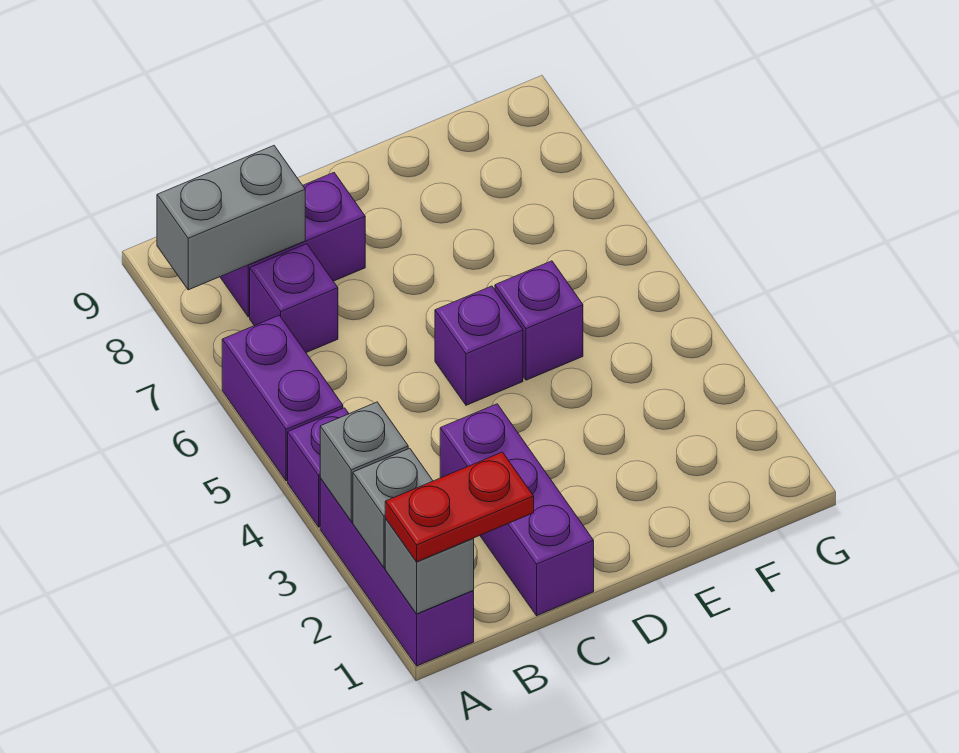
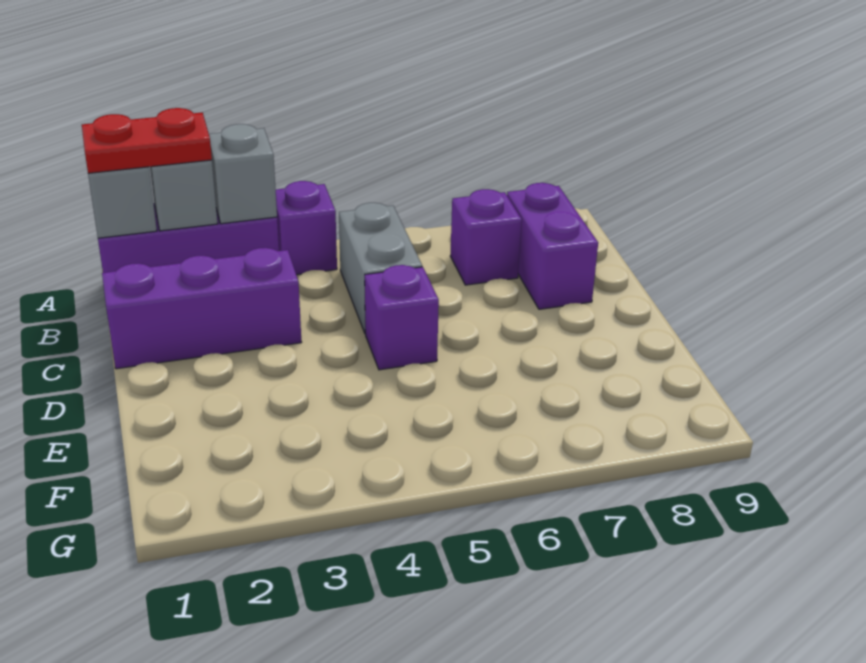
red plate A1:B1 level 3 -> red plate A1:A2 level 3
purple brick A5:A6 level 1 -> none
grey brick A8:B8 level 2 -> grey brick B5:C5 level 1
purple brick E5 level 1 -> none

